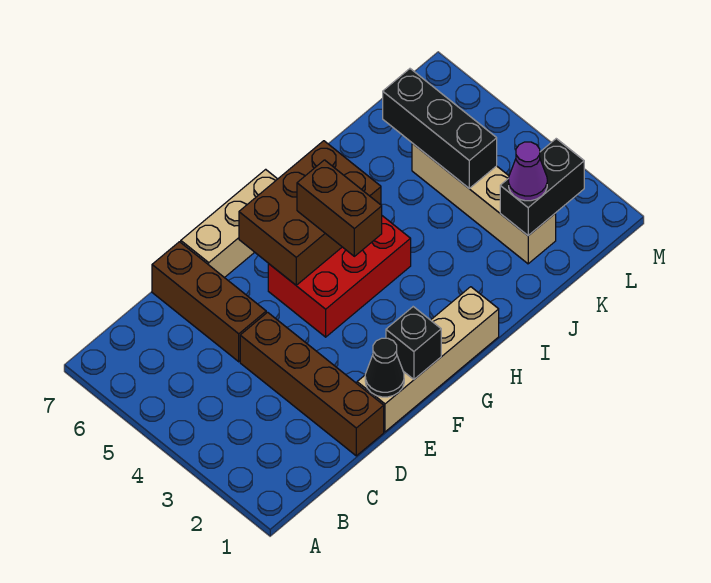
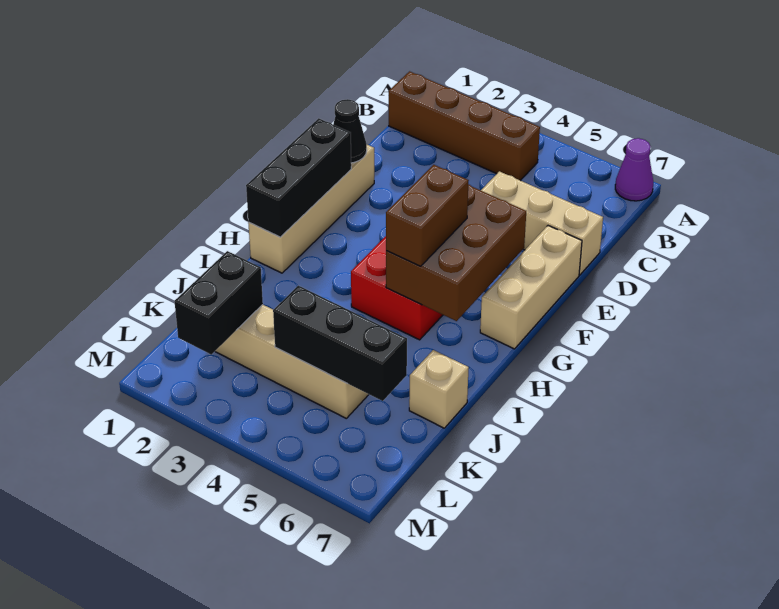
brown brick D1:D4 level 1 -> brown brick B1:B4 level 1
brown brick D5:D7 level 1 -> tan brick D5:D7 level 1
black brick F1 level 2 -> black brick F1:H1 level 2
brown brick G4:G5 level 3 -> brown brick G5:H5 level 3
none -> tan brick J7 level 1
purple cone K2 level 3 -> purple cone A7 level 1

